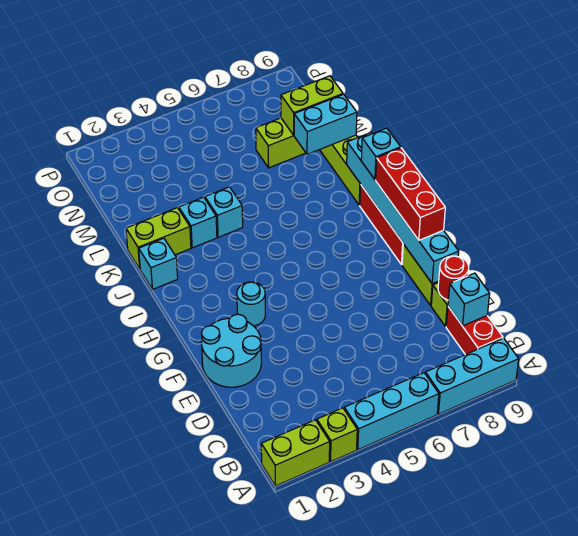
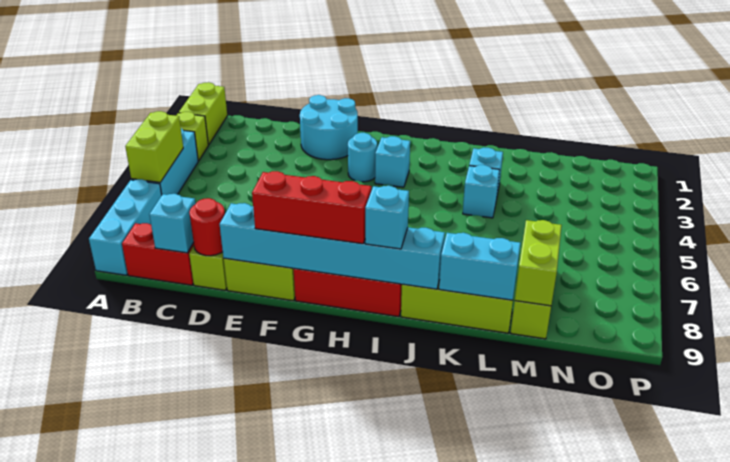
cyan brick J1 level 1 -> cyan brick H3 level 1
lime brick K1:K2 level 1 -> lime brick A5:A6 level 2
cyan brick L8:L9 level 2 -> cyan brick K9:L9 level 2

